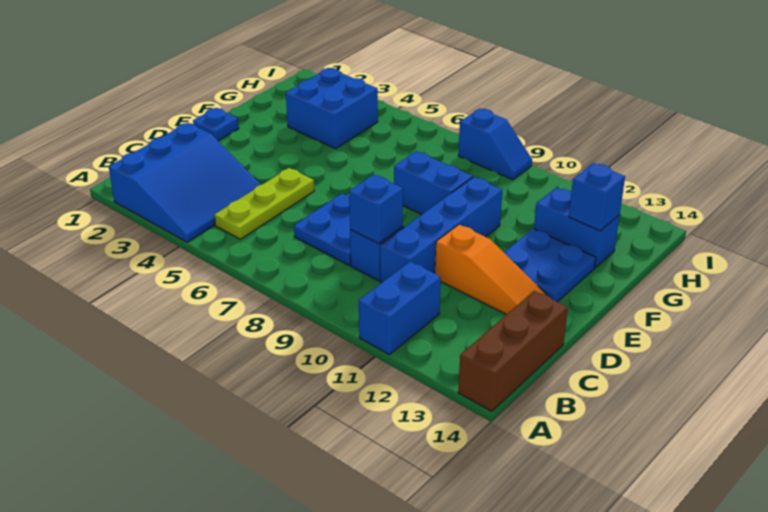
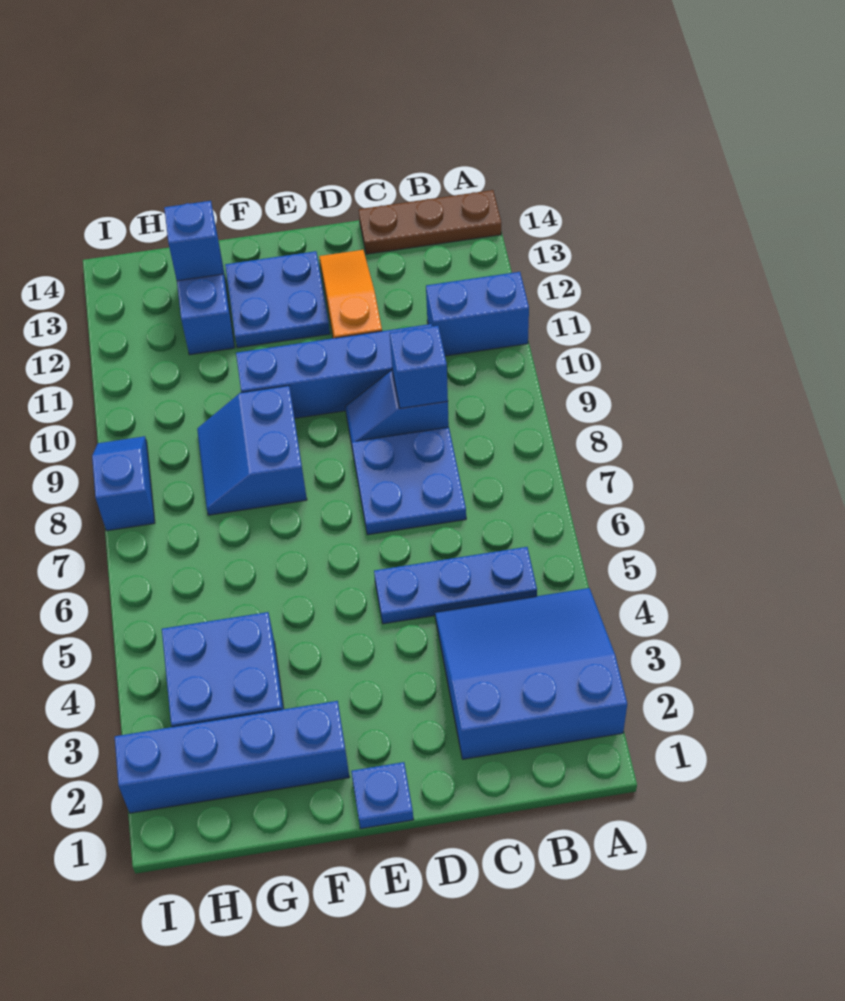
brown brick A14:C14 level 1 -> brown plate A14:C14 level 1
lime plate B5:D5 level 1 -> blue plate B5:D5 level 1
none -> blue brick F2:I2 level 1

